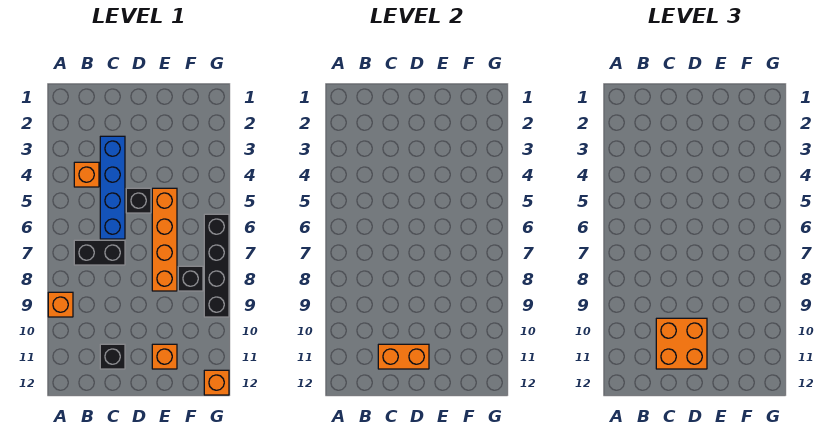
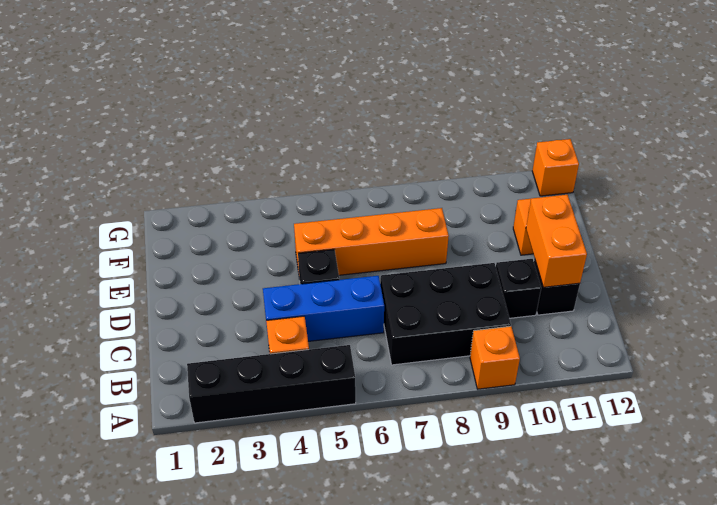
black brick B7:C7 level 1 -> black brick B7:C9 level 1
blue brick C3:C6 level 1 -> blue brick C4:C6 level 1
orange brick C10:D11 level 3 -> none
black brick F8 level 1 -> black brick C10 level 1
black brick G6:G9 level 1 -> black brick A2:A5 level 1

